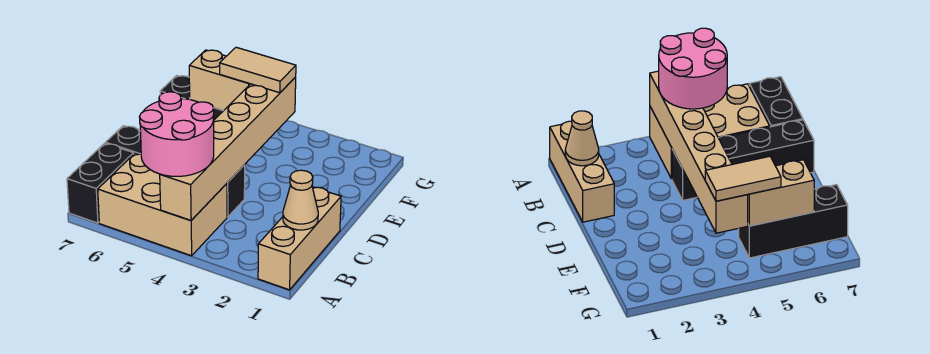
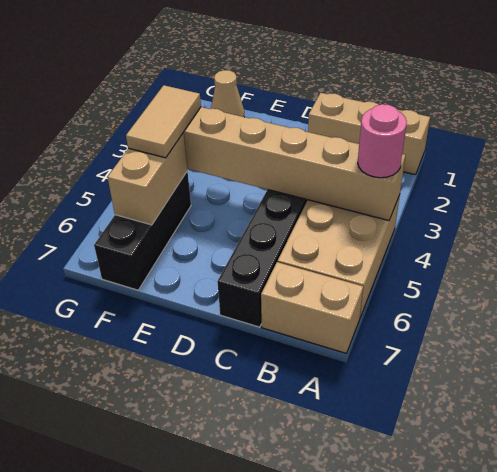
pink round brick A4:B5 level 3 -> pink round brick A4 level 3
black brick A7:B7 level 1 -> tan brick A7:B7 level 1
tan cone B1 level 2 -> tan cone F1 level 1

